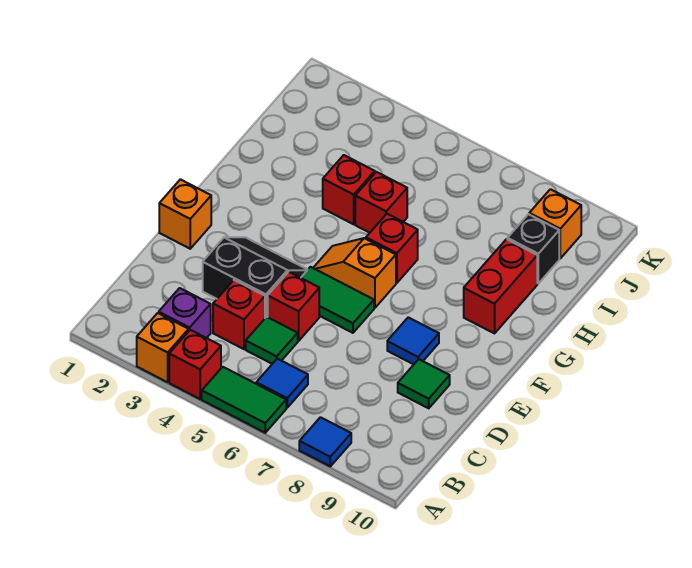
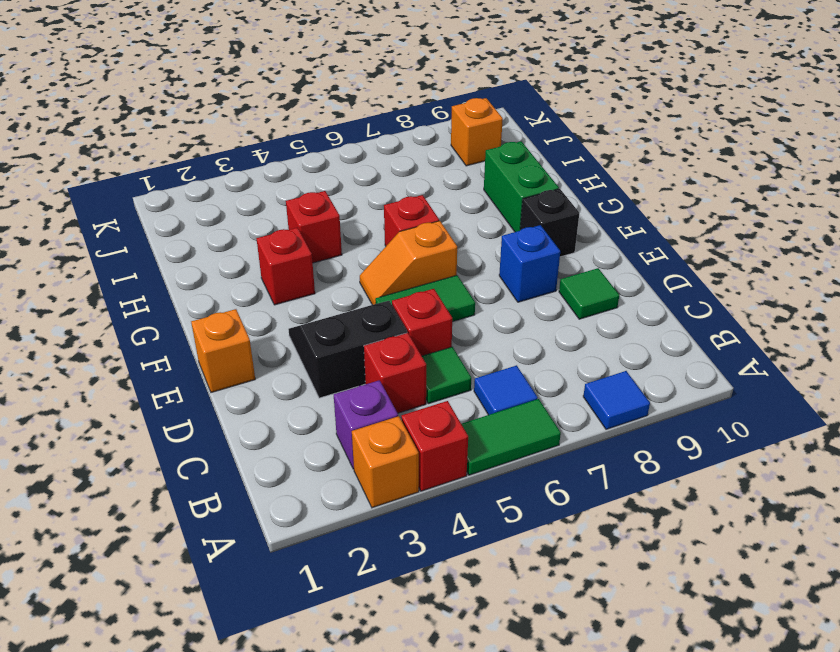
blue tile E8 level 1 -> blue brick E8 level 1
red brick G9:H9 level 1 -> green brick G9:H9 level 1
red brick H5 level 1 -> red brick G3 level 1
black brick I9 level 1 -> black brick F9 level 1

